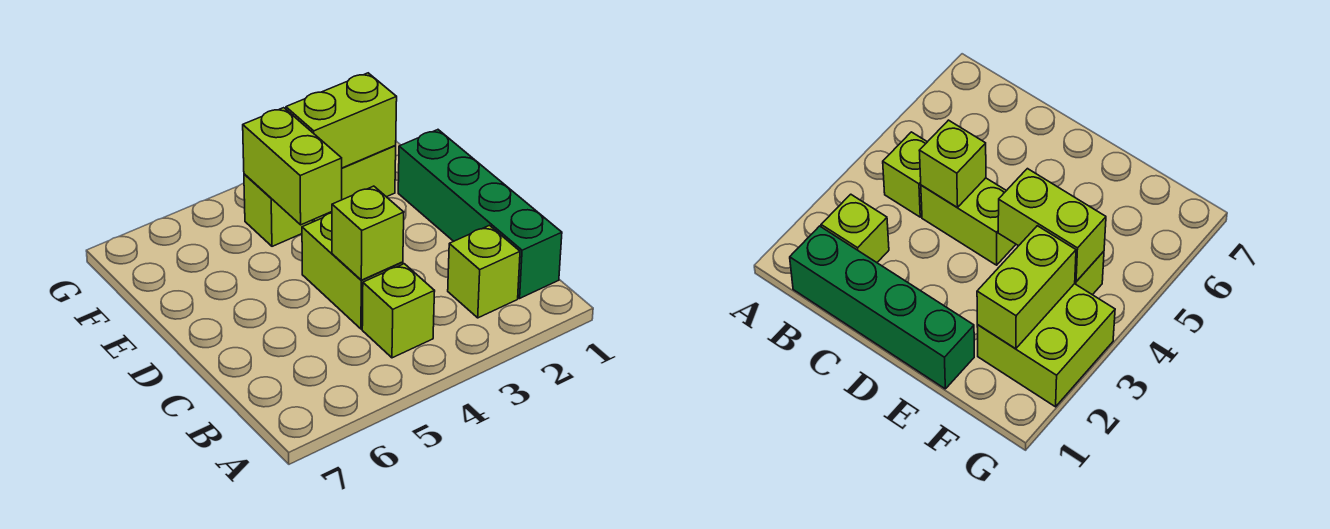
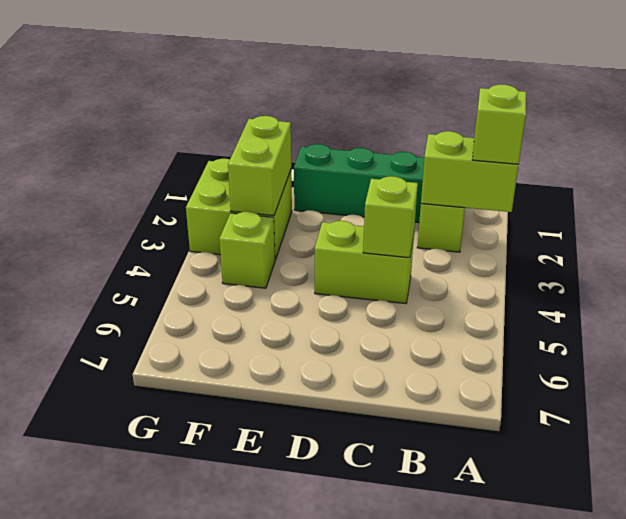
lime brick B4 level 1 -> lime brick A2 level 3
lime brick E4:F4 level 2 -> lime brick A2:B2 level 2

